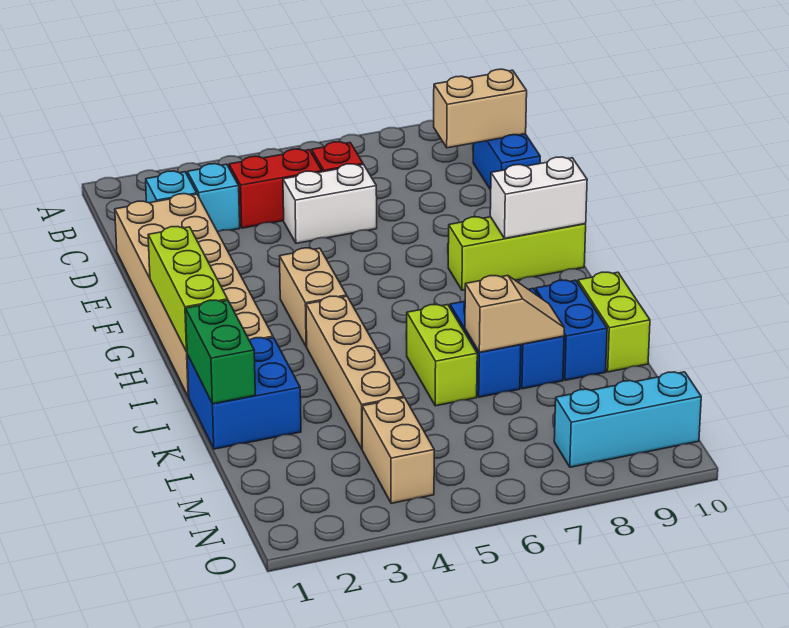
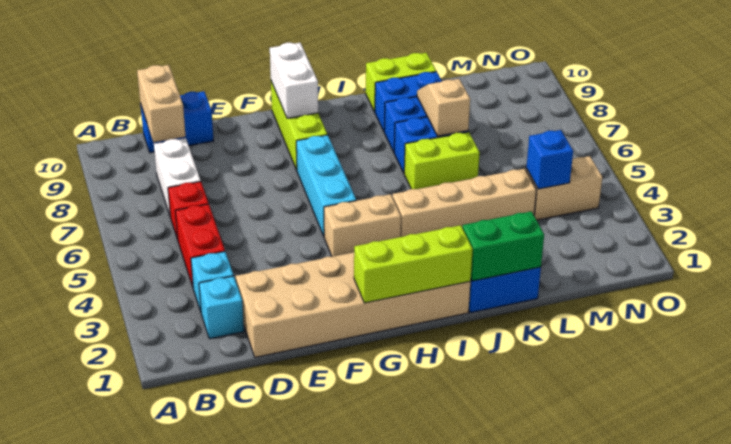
white brick D5:D6 level 1 -> white brick C7:C8 level 1
none -> blue brick M4 level 2
cyan brick N8:N10 level 1 -> cyan brick G5:G7 level 1

